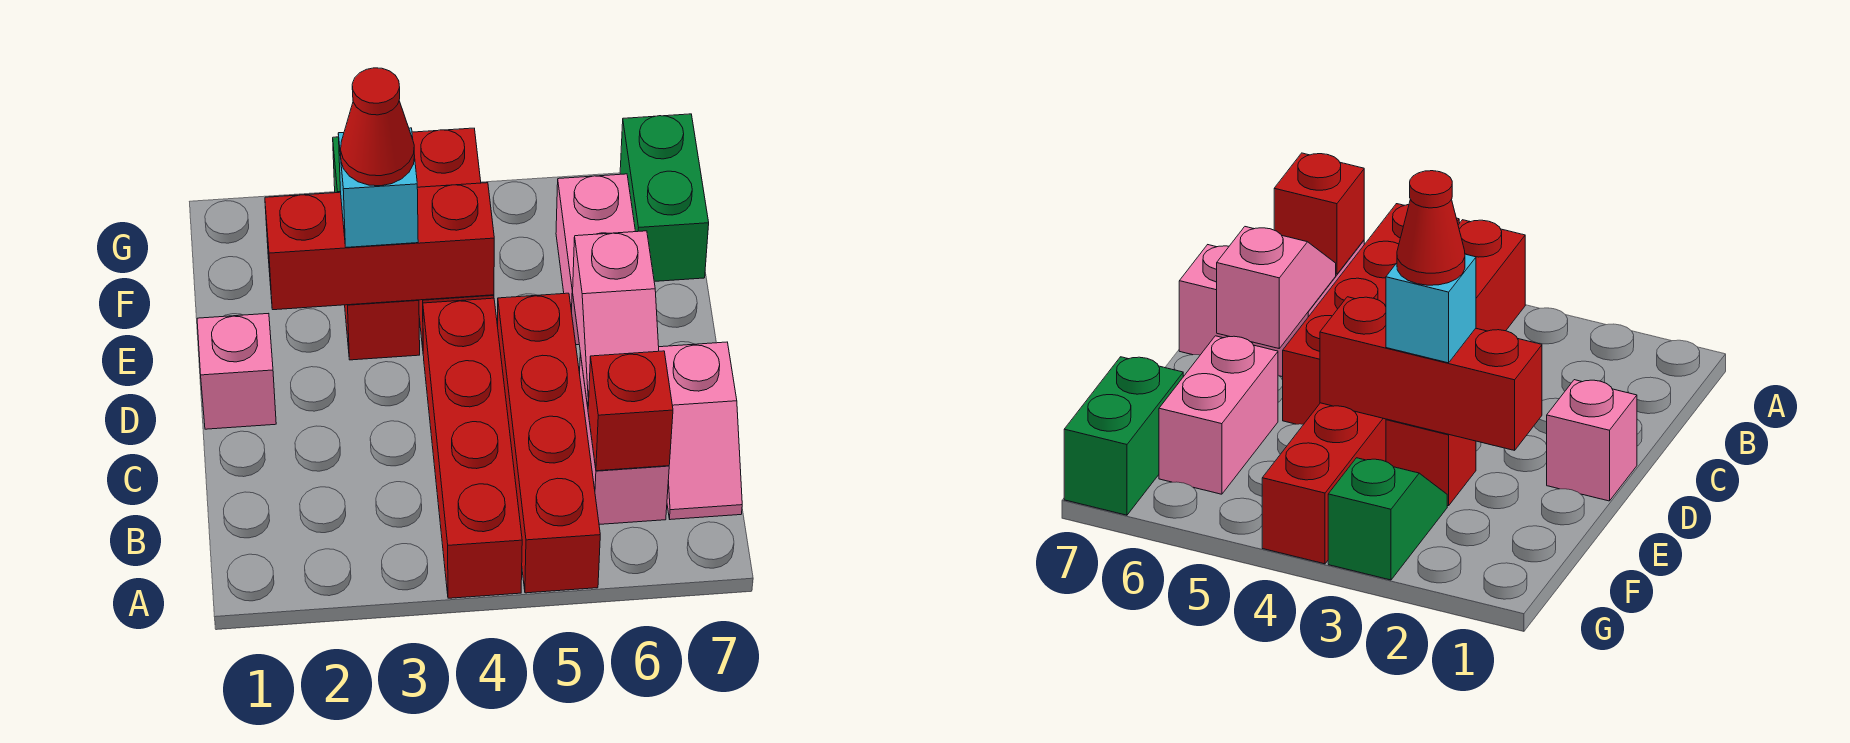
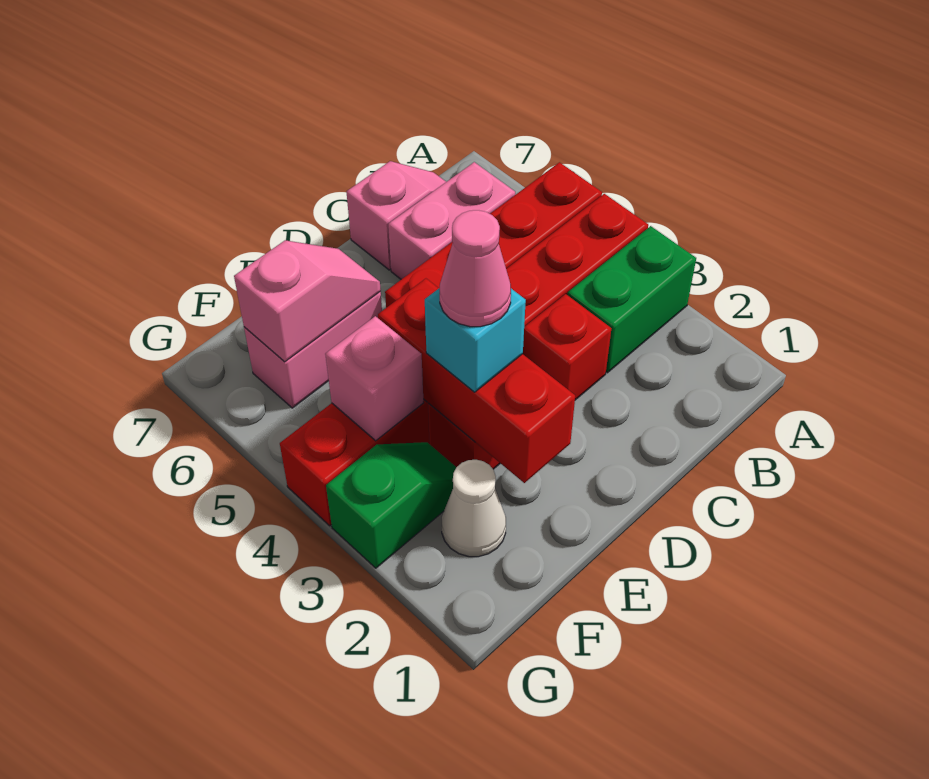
red brick B6 level 2 -> red brick C3 level 1
pink slope C6:D6 level 2 top D -> pink slope E6:F6 level 2 top F
pink brick D1 level 1 -> pink brick F4 level 2
red cone E3 level 4 -> pink cone E3 level 4
none -> white cone F2 level 1
green brick F7:G7 level 1 -> green brick A3:B3 level 1

